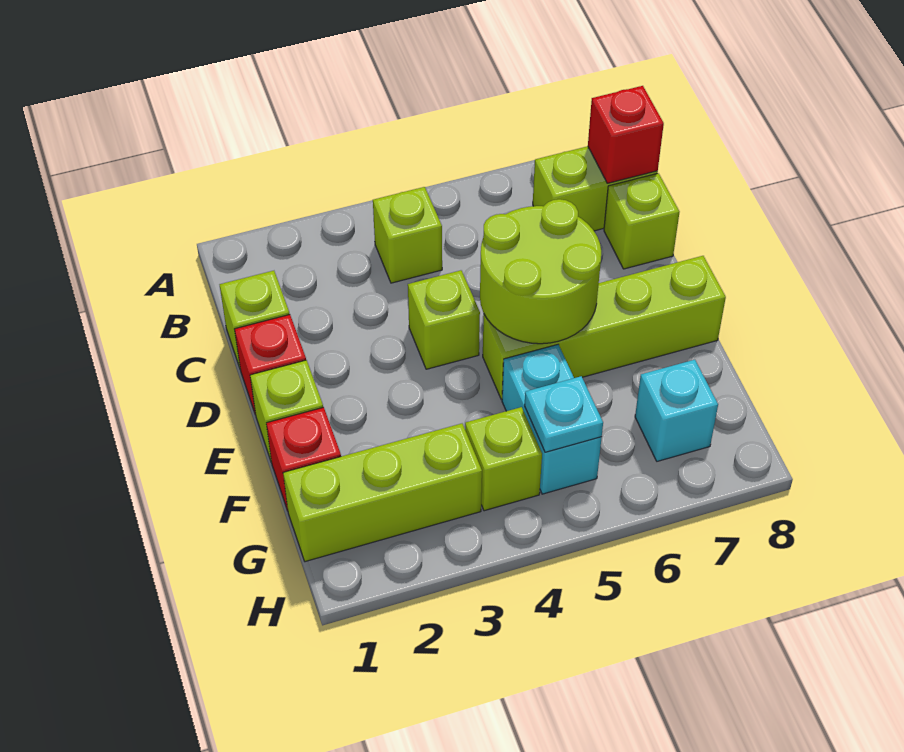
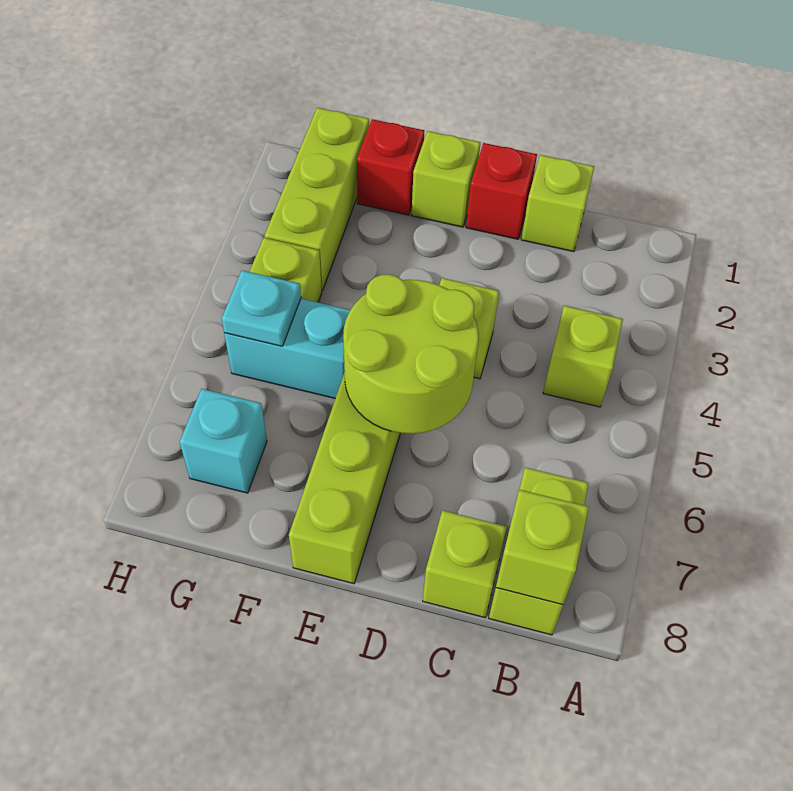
red brick B8 level 2 -> lime brick B8 level 2

